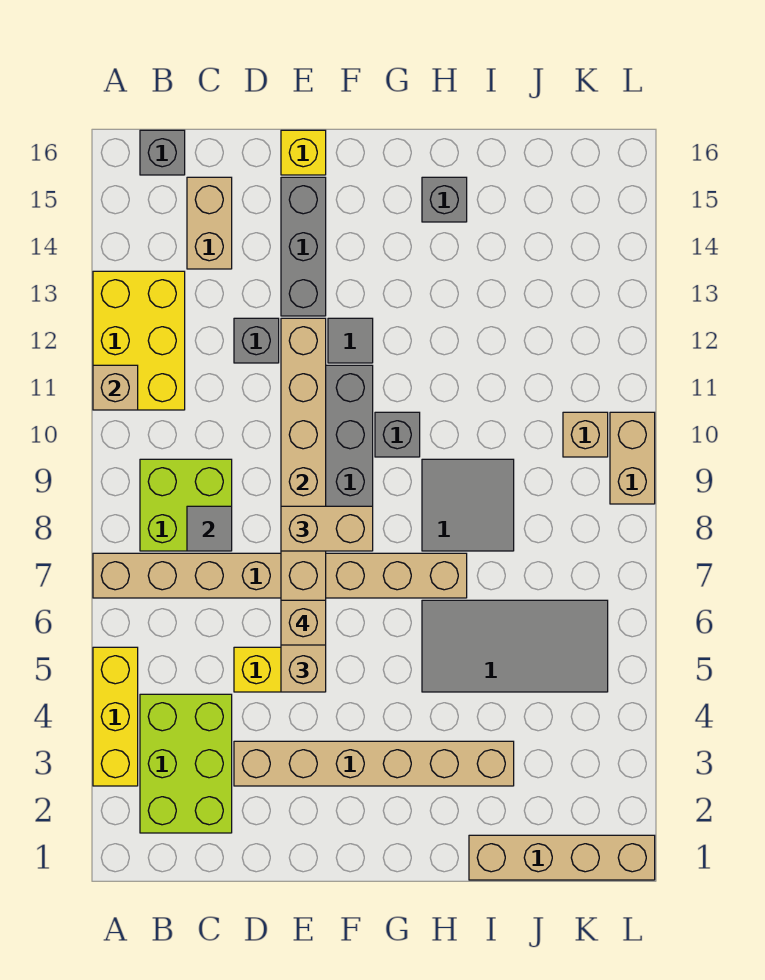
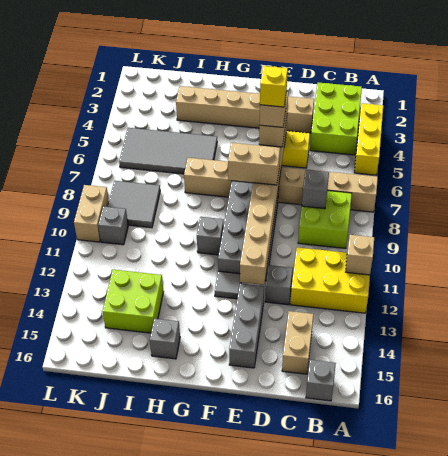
yellow brick A11:B13 level 1 -> yellow brick A11:C12 level 1
grey tile C8 level 2 -> grey brick C8 level 2
yellow brick E16 level 1 -> yellow brick E6 level 5
grey tile H8:I9 level 1 -> grey tile J8:K9 level 1
tan brick I1:L1 level 1 -> none
none -> lime brick I13:J14 level 1
tan brick K10 level 1 -> grey brick K10 level 1

